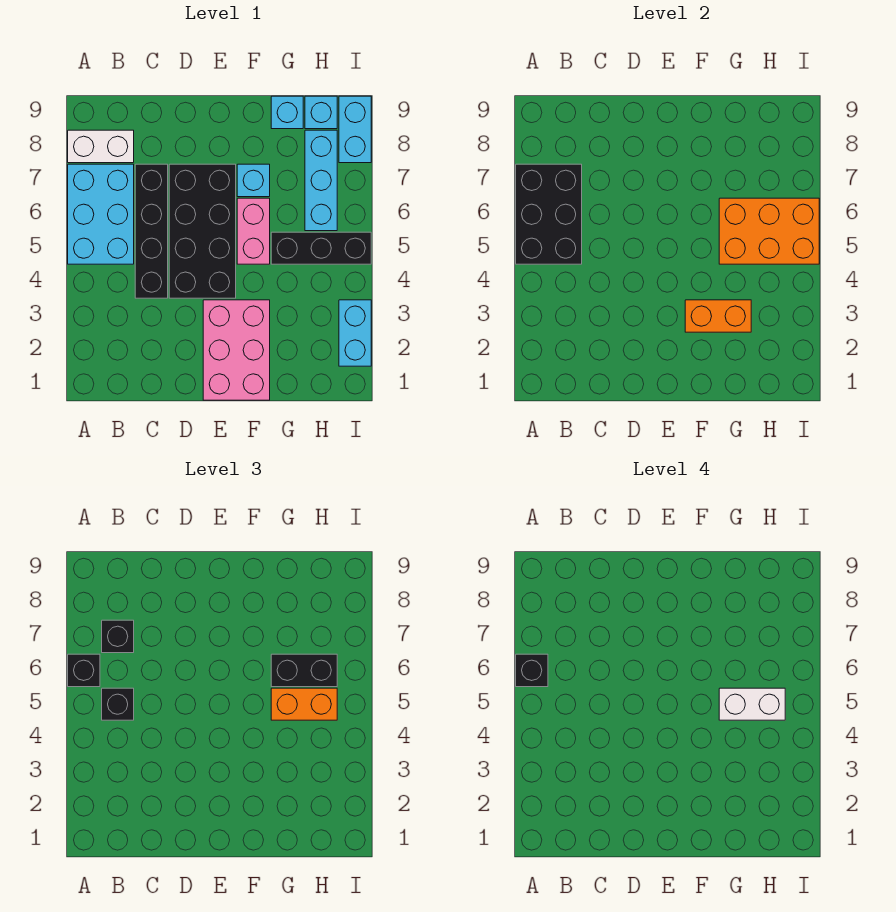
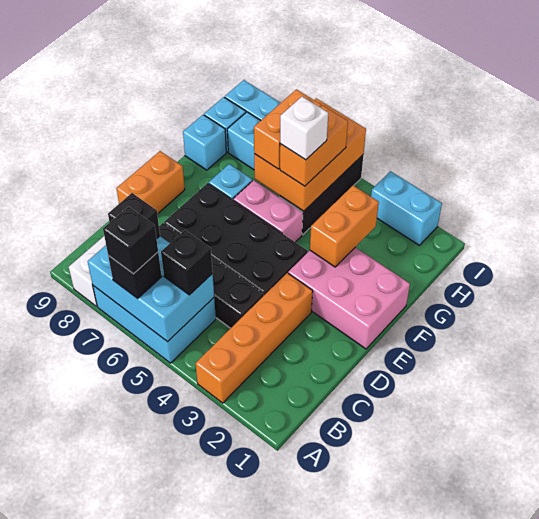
none -> orange brick A3:D3 level 1
black brick A5:B7 level 2 -> cyan brick A5:B7 level 2
none -> orange brick D9:E9 level 1
white brick G5:H5 level 4 -> white brick G5 level 4
black brick G6:H6 level 3 -> orange brick G6:H6 level 3

